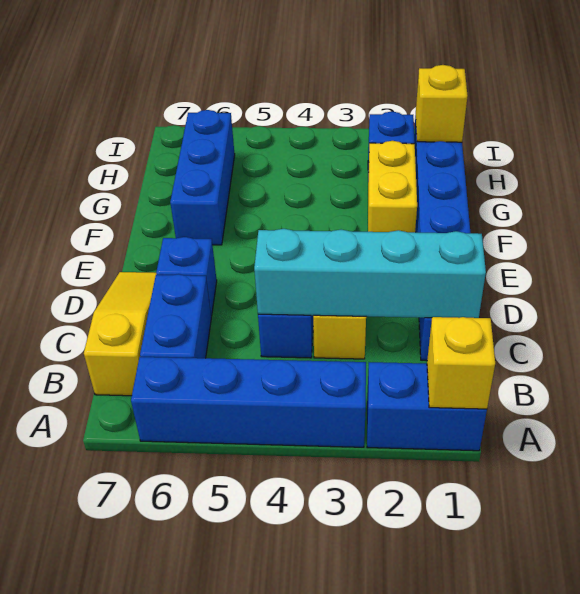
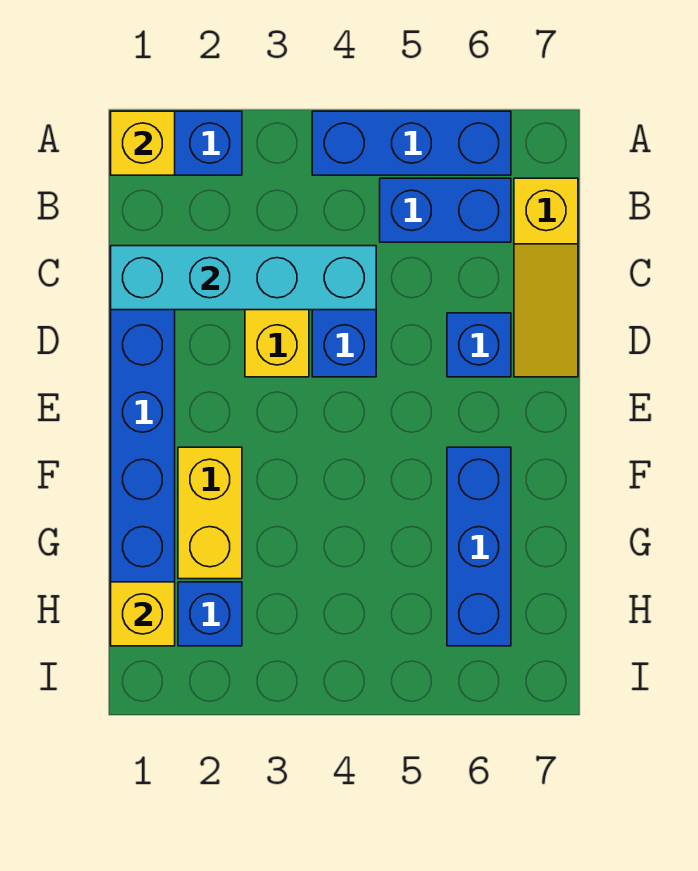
blue brick A3:A6 level 1 -> blue brick A4:A6 level 1
blue brick B6:C6 level 1 -> blue brick B5:B6 level 1

